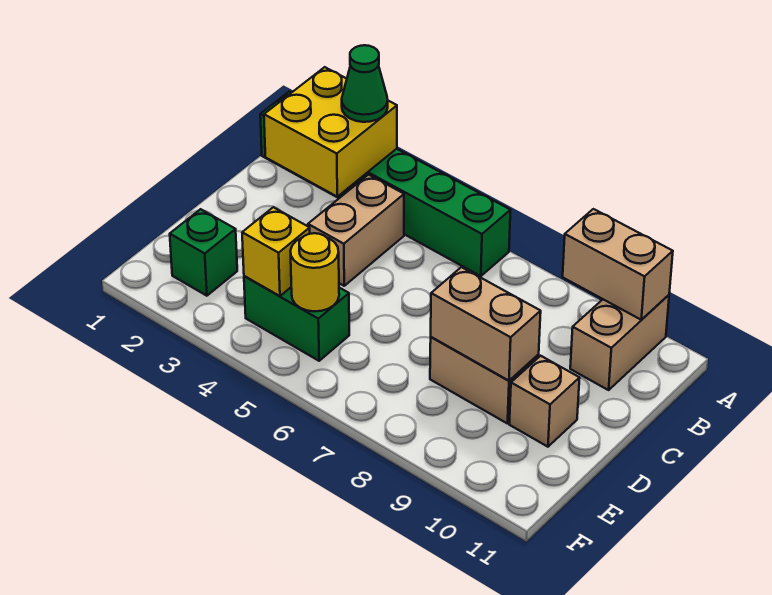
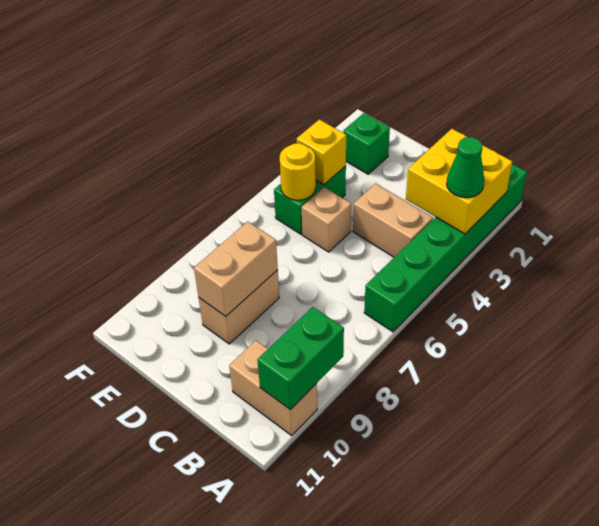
tan brick A9:A10 level 2 -> green brick A9:A10 level 2
tan brick D10 level 1 -> tan brick D5 level 1

